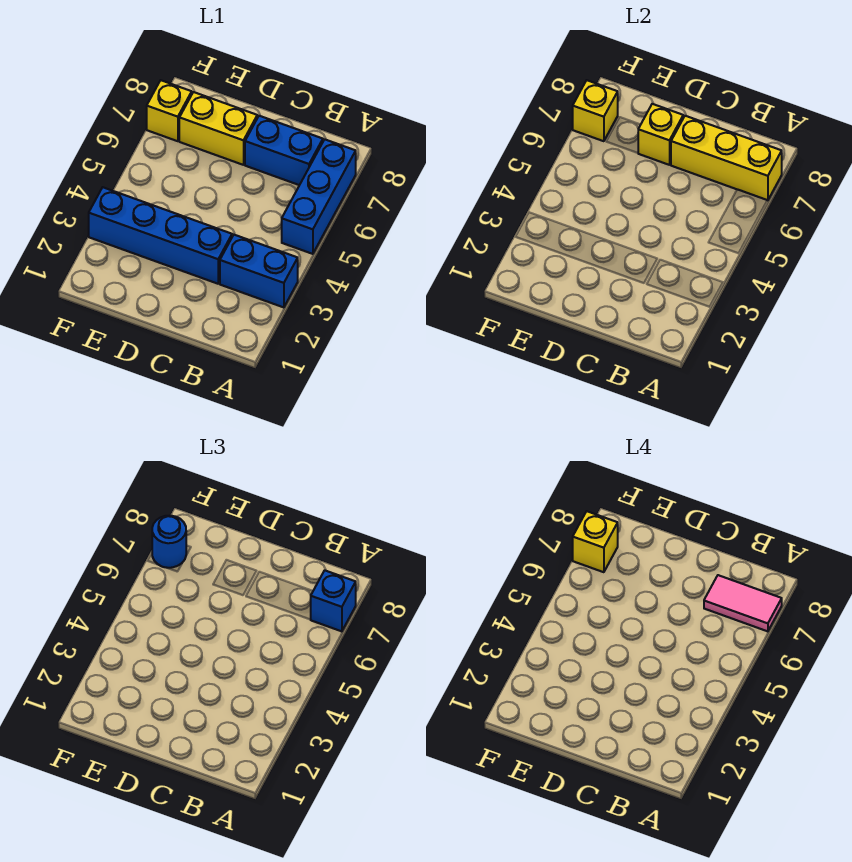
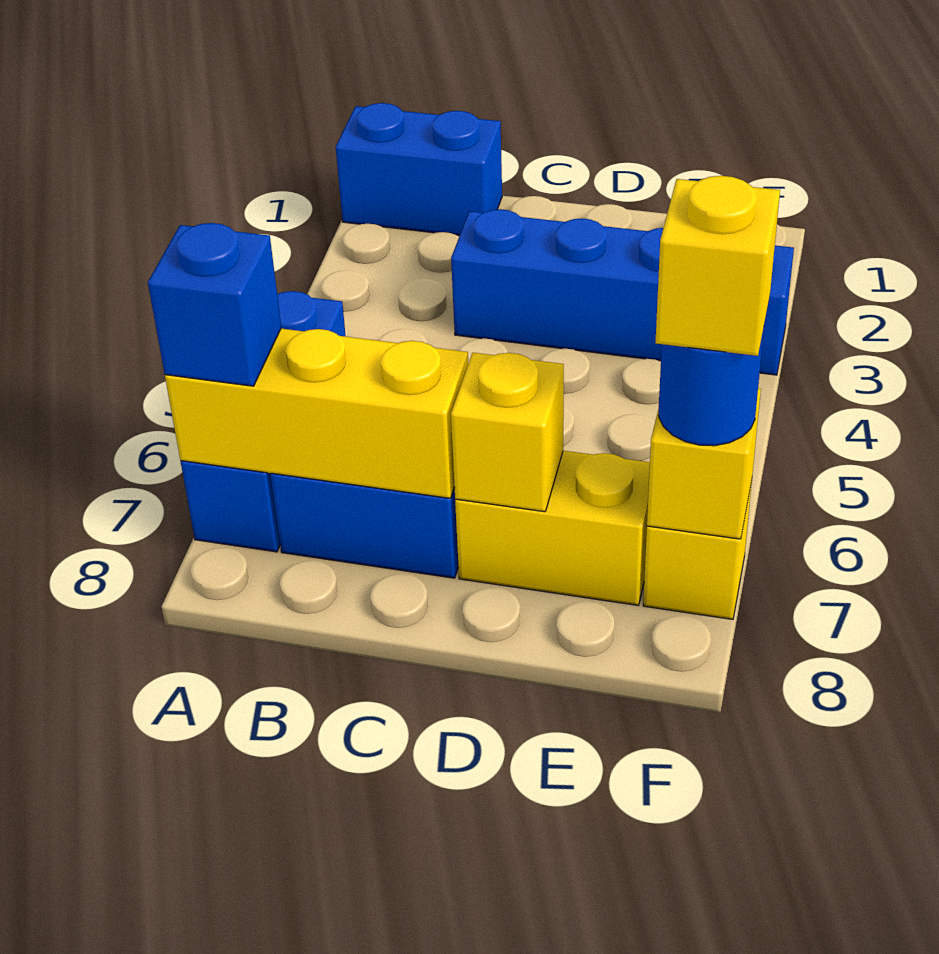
blue brick A3:B3 level 1 -> blue brick A1:B1 level 1
pink tile A7:B7 level 4 -> none

